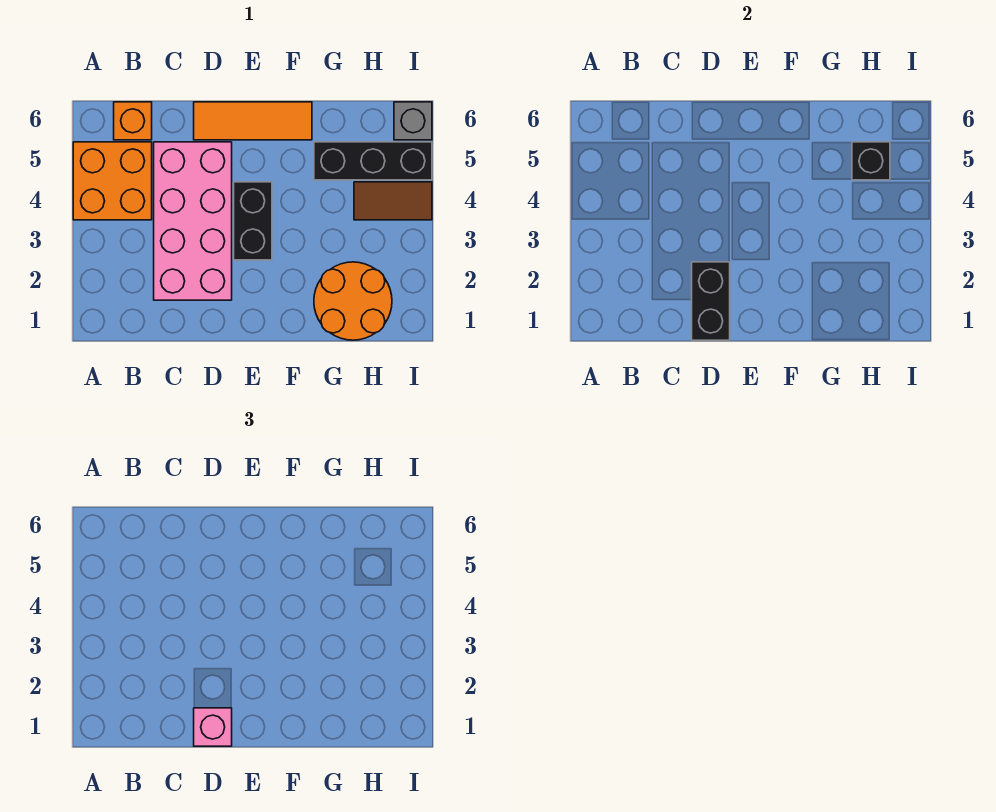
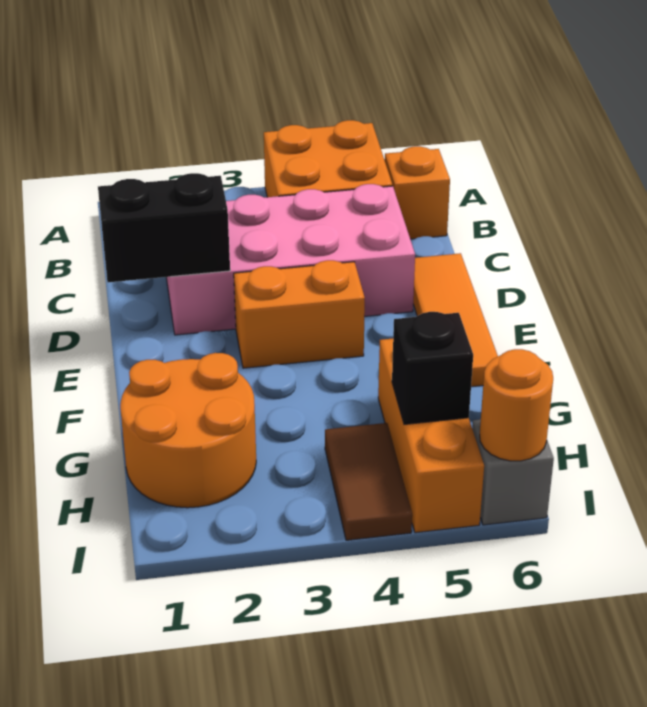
pink brick D1 level 3 -> none
black brick E3:E4 level 1 -> orange brick E3:E4 level 1
black brick G5:I5 level 1 -> orange brick G5:I5 level 1
none -> orange round brick I6 level 2

